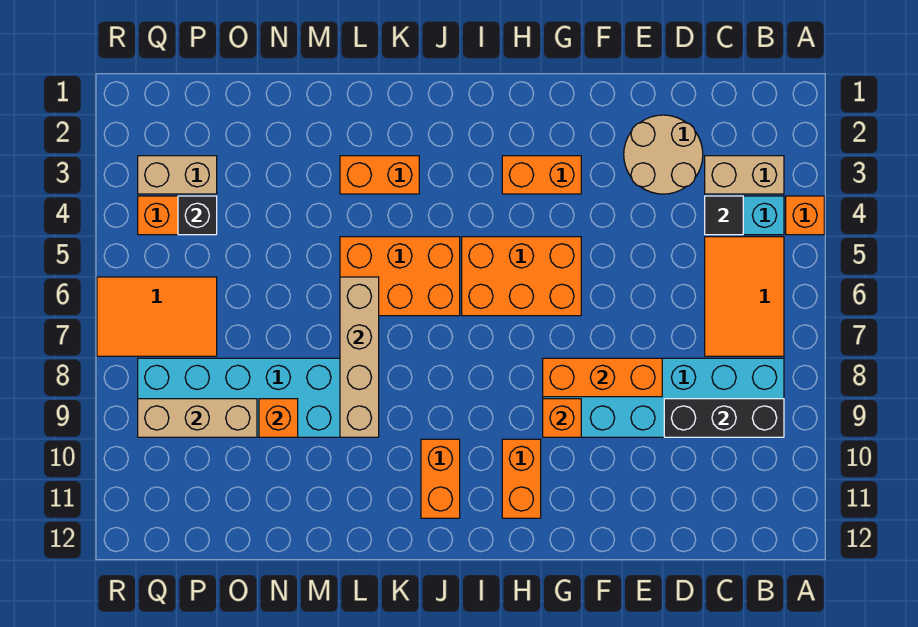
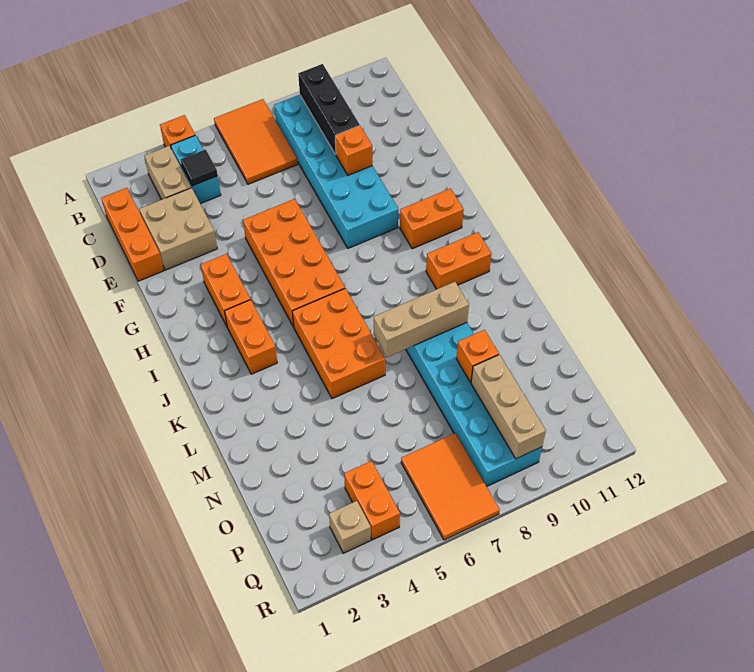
orange tile B5:C7 level 1 -> orange tile A6:C7 level 1
tan round brick D2:E3 level 1 -> tan brick D2:E3 level 1
orange brick E8:G8 level 2 -> orange brick C1:E1 level 1
orange brick G5:I6 level 1 -> orange brick F5:I6 level 1
orange brick G9 level 2 -> orange brick E9 level 2
orange brick K3:L3 level 1 -> orange brick I3:J3 level 1
tan brick L6:L9 level 2 -> tan brick L7:L9 level 2
tan brick P3:Q3 level 1 -> tan brick Q3 level 1
black brick P4 level 2 -> none

